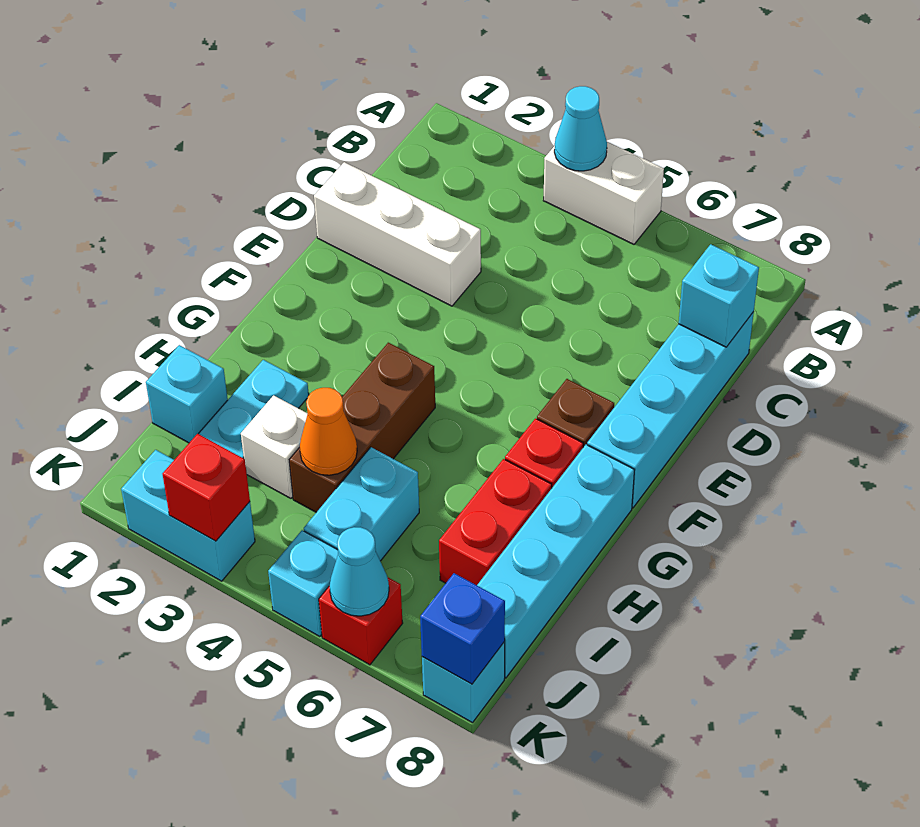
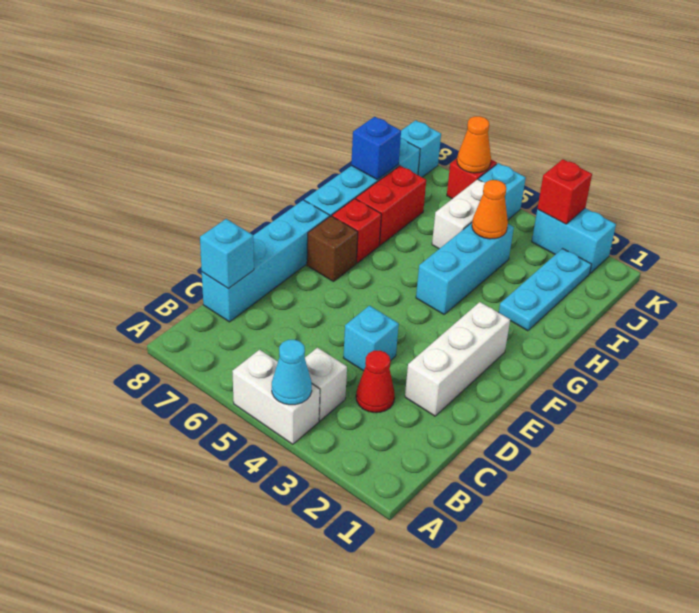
none -> red cone C3 level 1
white brick D1:D3 level 1 -> white brick D2:F2 level 1
brown brick G4:I4 level 1 -> cyan brick G4:I4 level 1
cyan brick I1 level 1 -> cyan brick D4 level 1
white brick I3 level 1 -> white brick B4 level 1
cyan brick I5:J5 level 1 -> white brick I5:J5 level 1
cyan cone K6 level 2 -> orange cone K6 level 2
blue brick K8 level 2 -> blue brick I8 level 2

